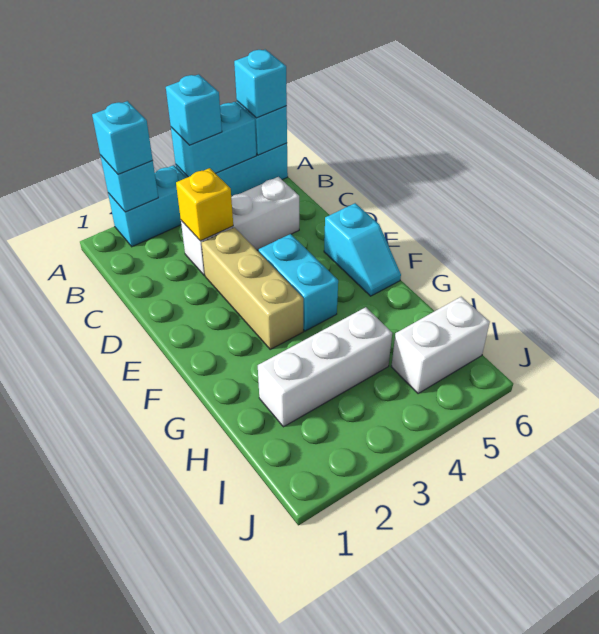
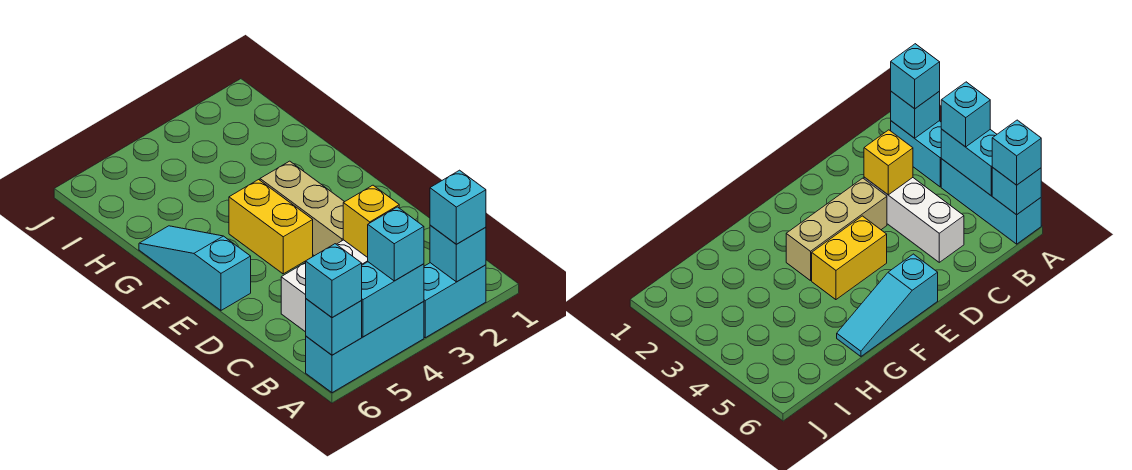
cyan brick E4:F4 level 1 -> yellow brick E4:F4 level 1
cyan slope E6:F6 level 1 top E -> cyan slope E6:G6 level 1 top E
white brick H2:H4 level 1 -> none
white brick I5:I6 level 1 -> none

